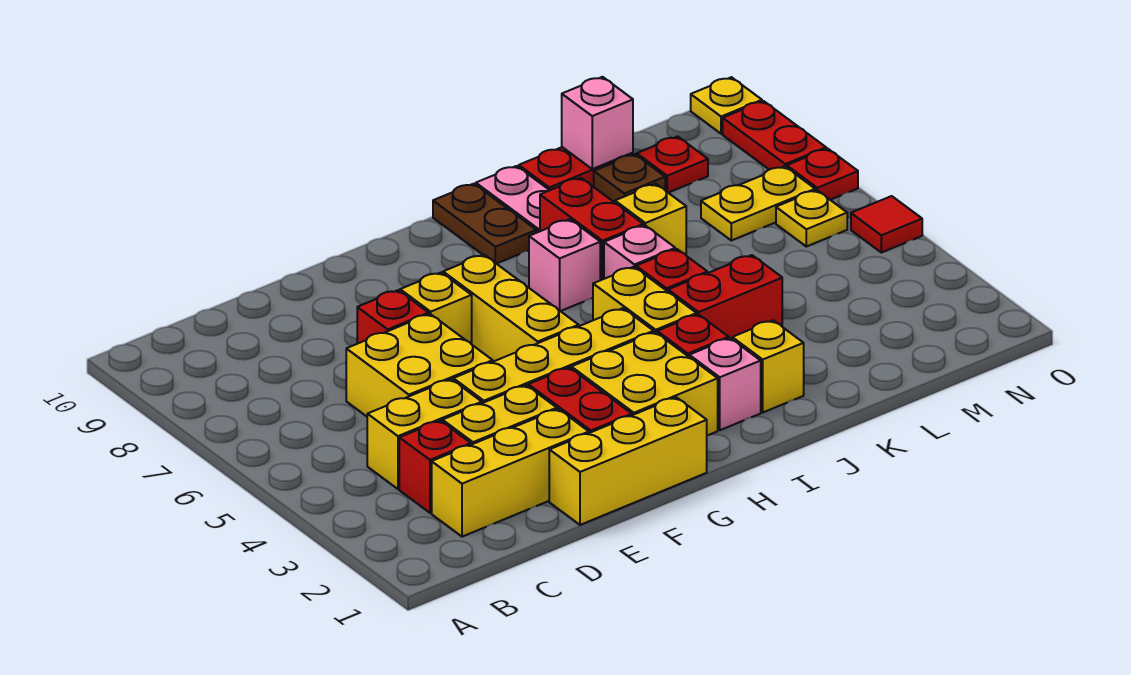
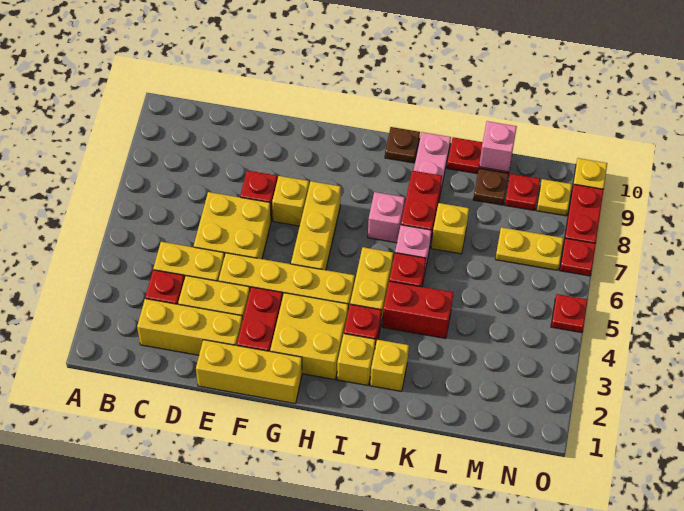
pink brick I2 level 1 -> yellow brick I2 level 1
brown plate I9:I10 level 1 -> brown plate I10 level 1
yellow plate N6 level 1 -> yellow plate N9 level 1
red tile O5 level 1 -> red plate O5 level 1

